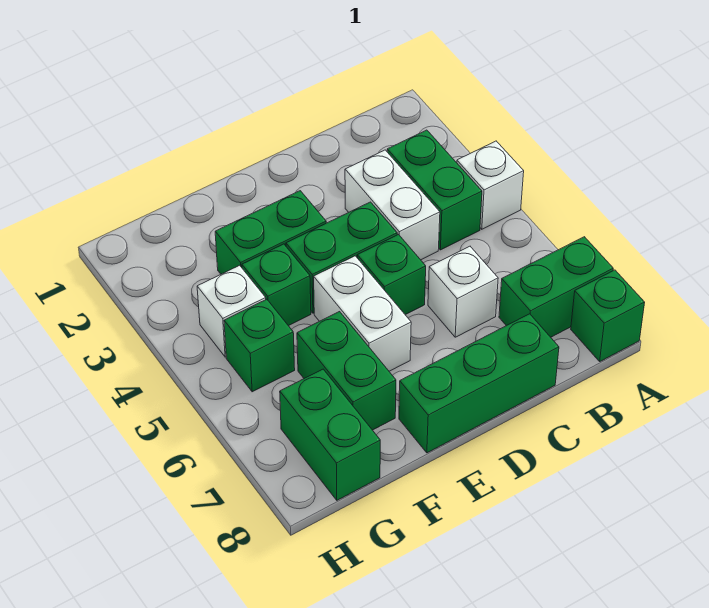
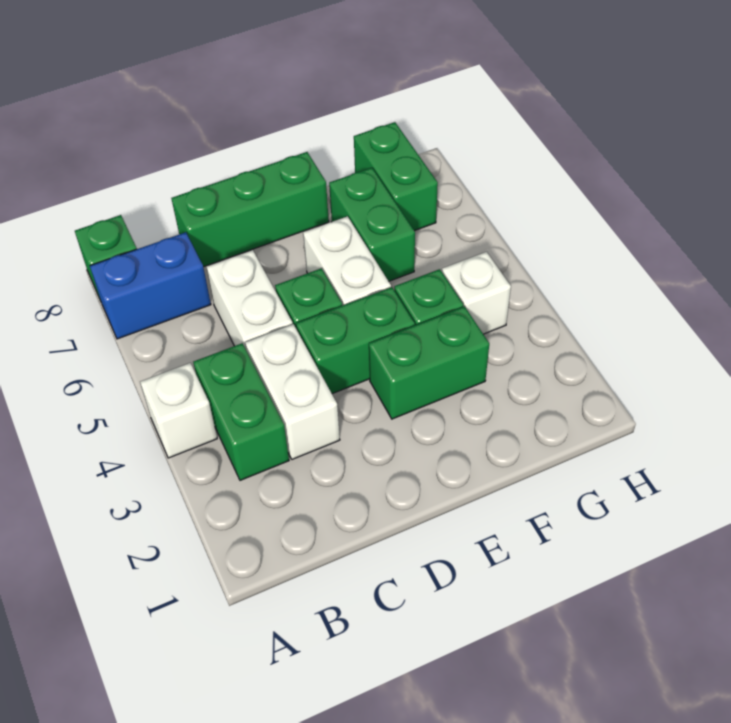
green brick A7:B7 level 1 -> blue brick A7:B7 level 1
white brick C6 level 1 -> white brick C5:C6 level 1
green brick G5 level 1 -> none

